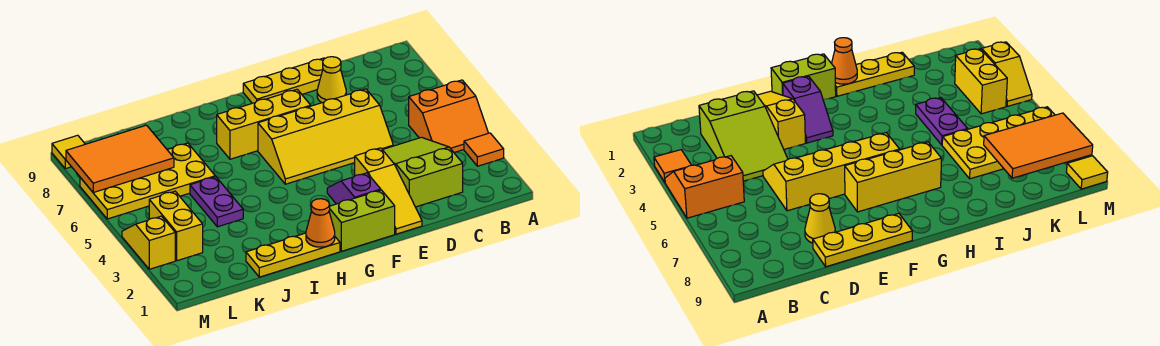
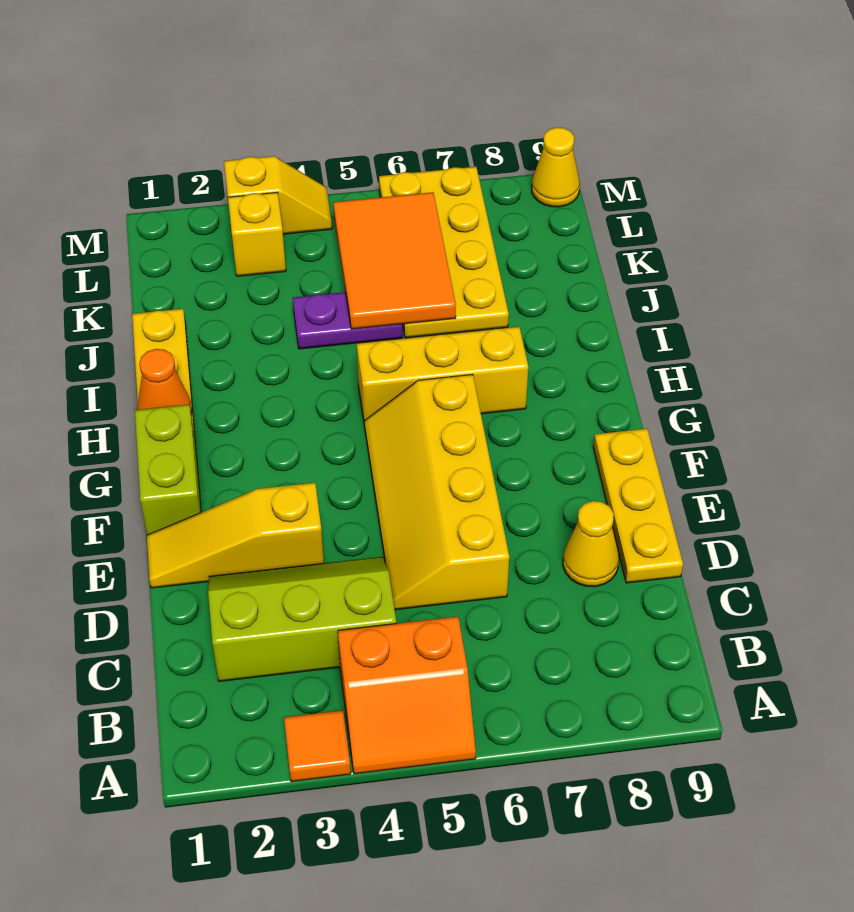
orange slope A4:B5 level 1 top 5 -> orange slope A4:B5 level 1 top B
lime slope C2:D4 level 1 top 2 -> lime slope C2:D4 level 1 top C
purple slope F2:F3 level 1 top 2 -> none
yellow brick F7:H7 level 1 -> yellow brick H5:H7 level 1
orange tile K7:M8 level 2 -> orange tile J5:L6 level 2
yellow brick L3:L4 level 1 -> yellow brick L3 level 1
yellow tile M9 level 1 -> yellow cone M9 level 1

